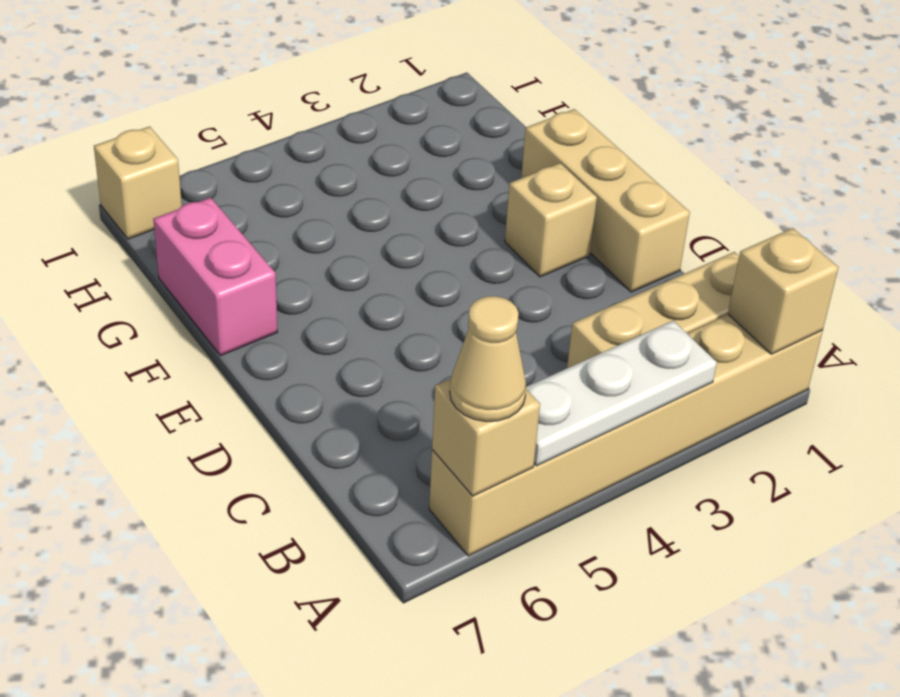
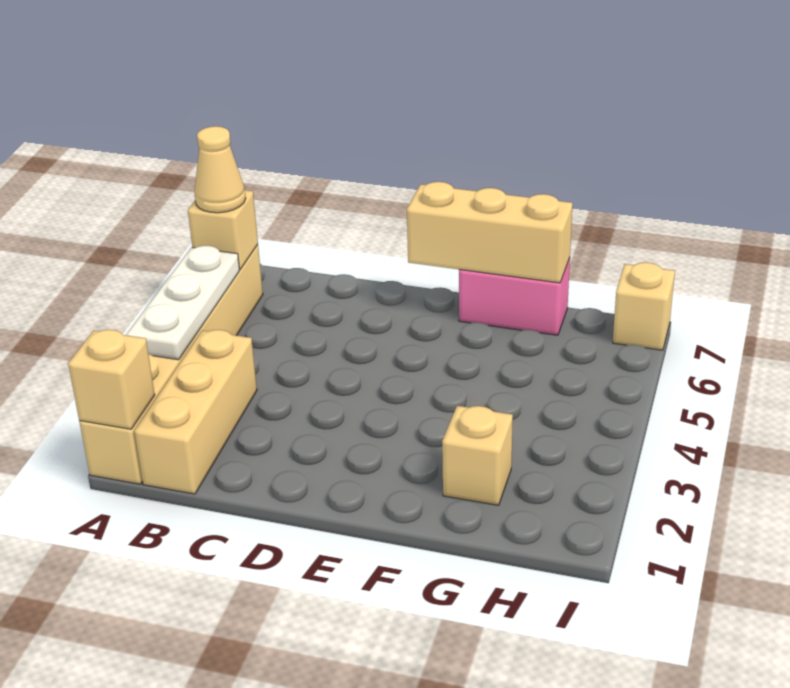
tan brick D1:F1 level 1 -> tan brick E7:G7 level 2
tan brick E2 level 1 -> tan brick G2 level 1

